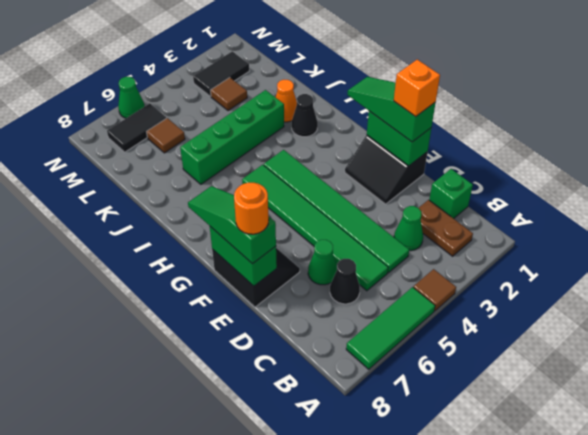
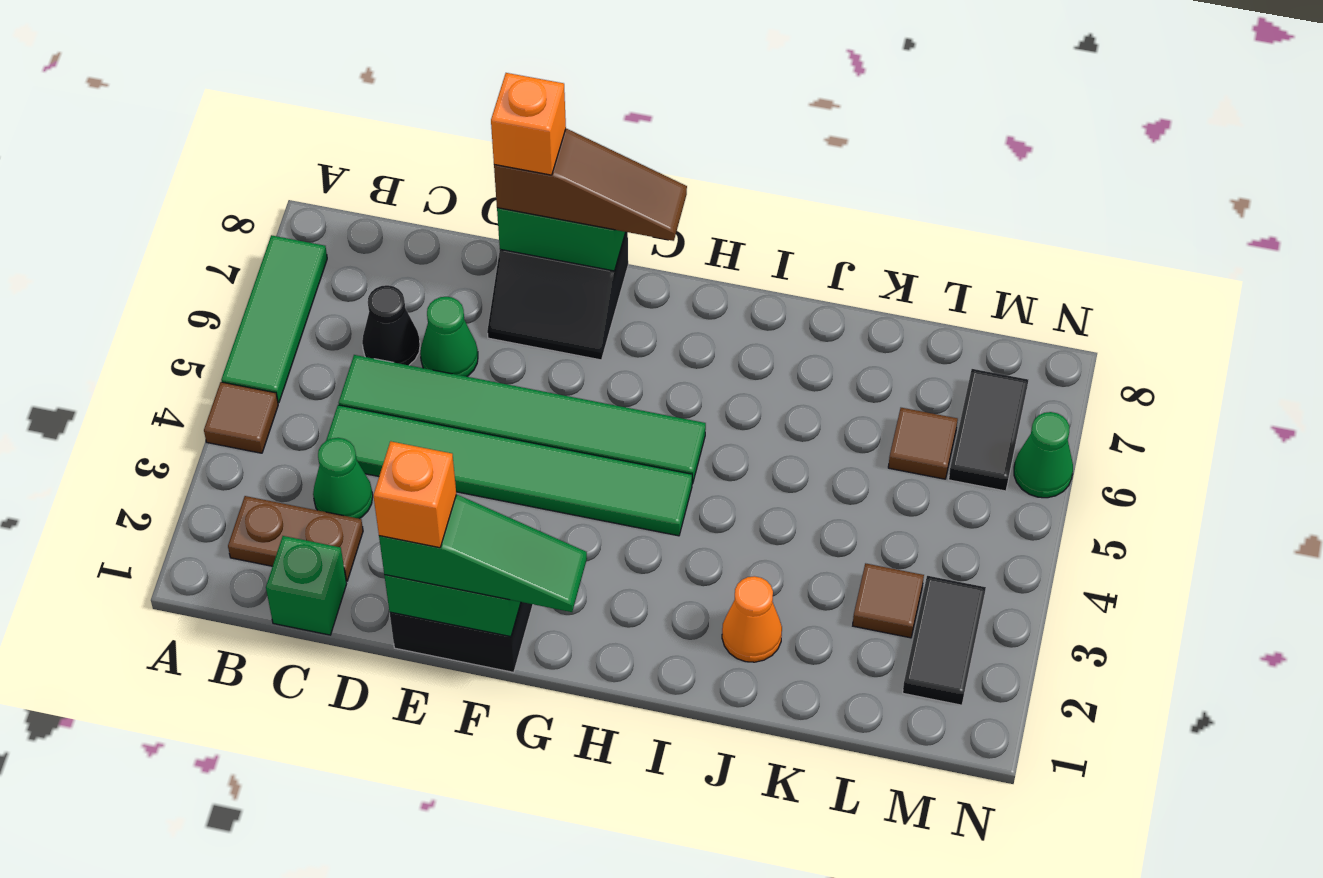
green slope E8:G8 level 3 top E -> brown slope E8:G8 level 3 top E
orange round brick E8 level 4 -> orange brick E8 level 4
black cone I2 level 1 -> none
green brick J3:J6 level 1 -> none

